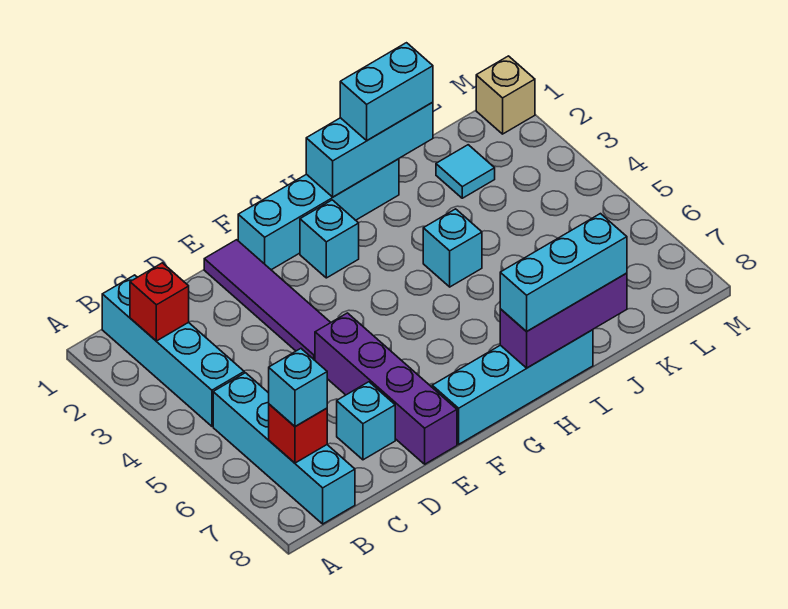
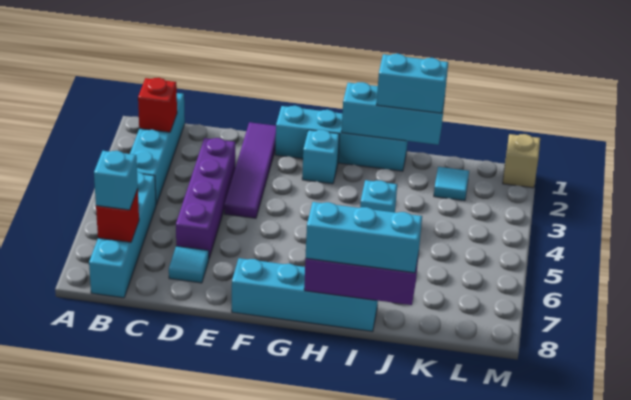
cyan brick D7 level 1 -> cyan tile D7 level 1
purple brick E5:E8 level 1 -> purple brick D3:D6 level 1

